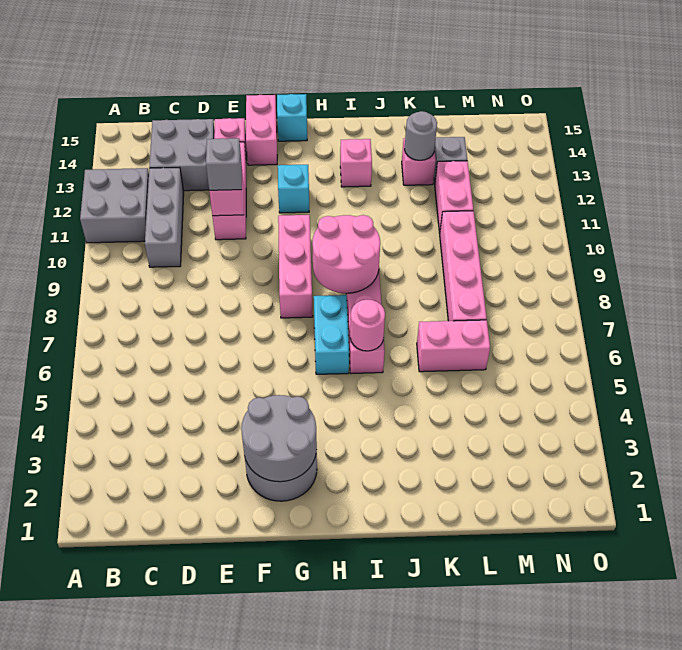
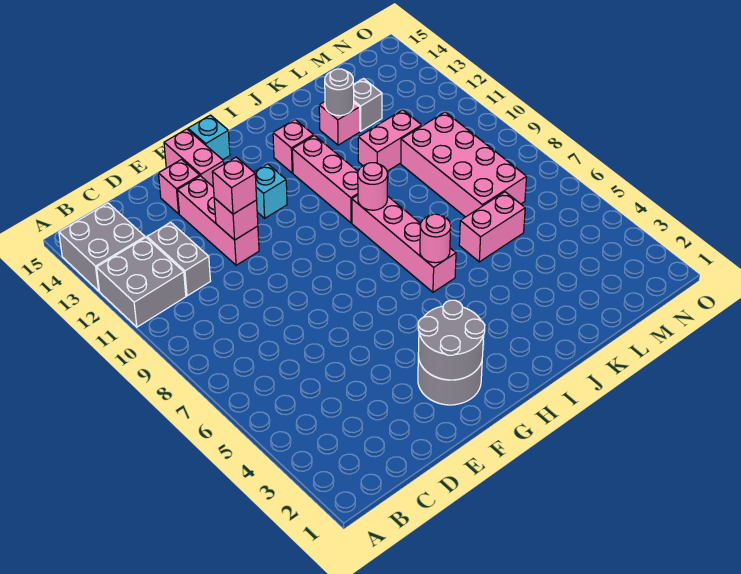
grey brick C10:C12 level 1 -> grey brick C11:C12 level 1
grey brick C13:D14 level 1 -> grey brick A13:B14 level 1
grey brick E11 level 3 -> pink brick E11 level 3
pink brick G8:G10 level 1 -> pink brick I10:I12 level 1
cyan brick H6:H7 level 1 -> none
pink round brick H8:I9 level 2 -> pink round brick I9 level 2
pink brick L7:L10 level 1 -> pink brick L7:M10 level 1
pink brick L11:L12 level 1 -> pink brick K11:L11 level 1

